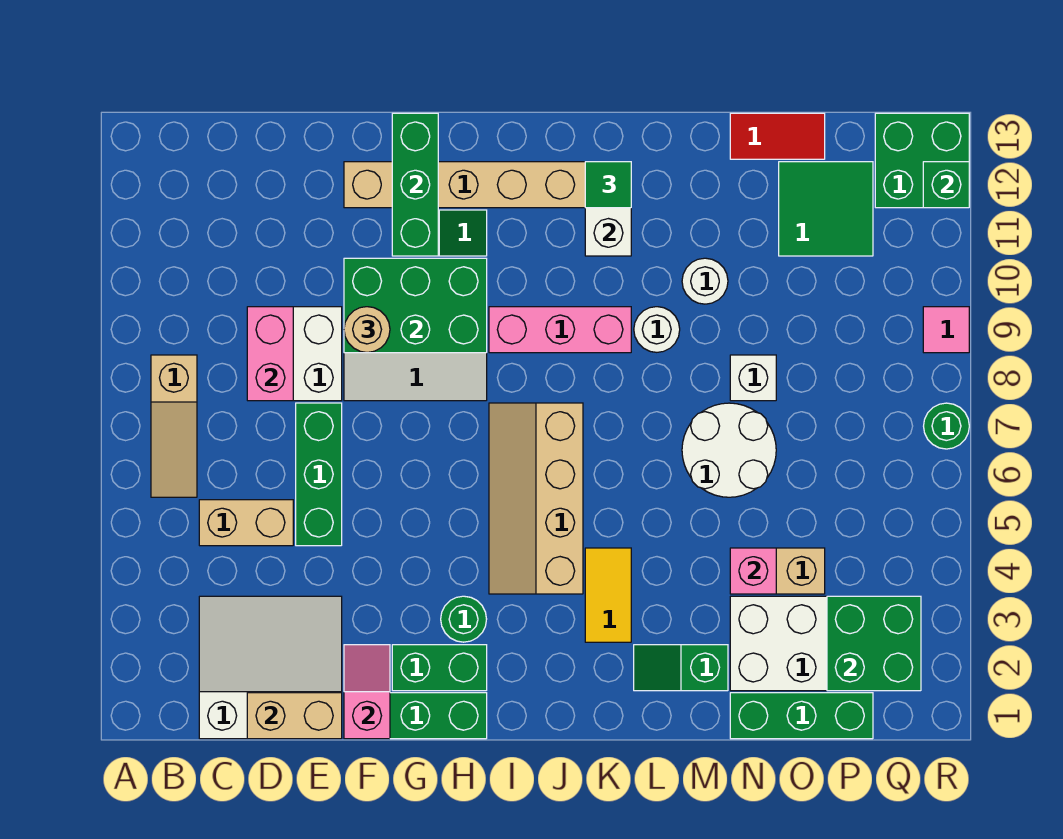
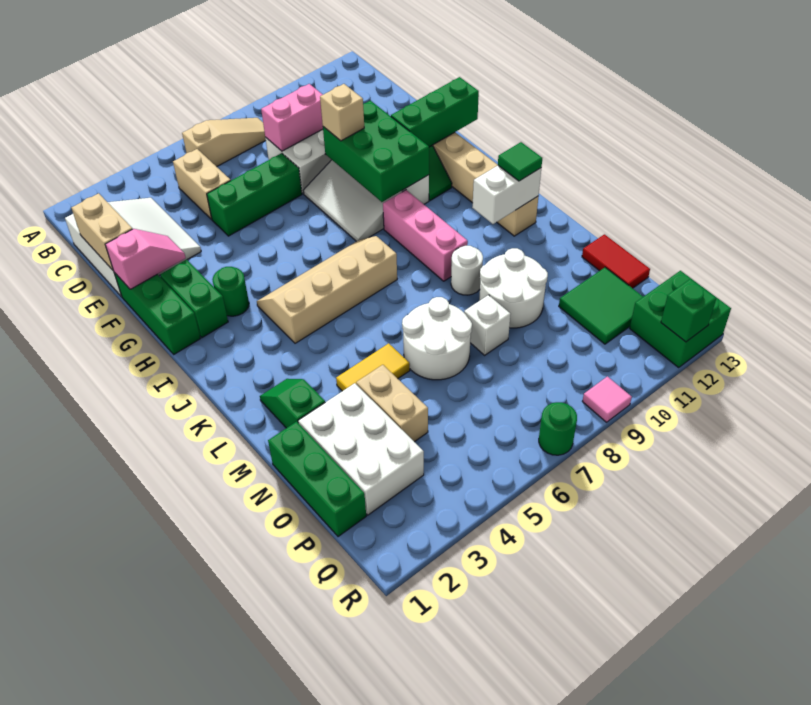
tan slope B6:B8 level 1 top 8 -> tan slope B6:B8 level 1 top 6
tan round brick F9 level 3 -> tan brick F9 level 3
yellow tile K3:K4 level 1 -> yellow tile M4:M5 level 1
white round brick M10 level 1 -> white round brick M9:N10 level 1
pink brick N4 level 2 -> none
green brick P2:Q3 level 2 -> none

